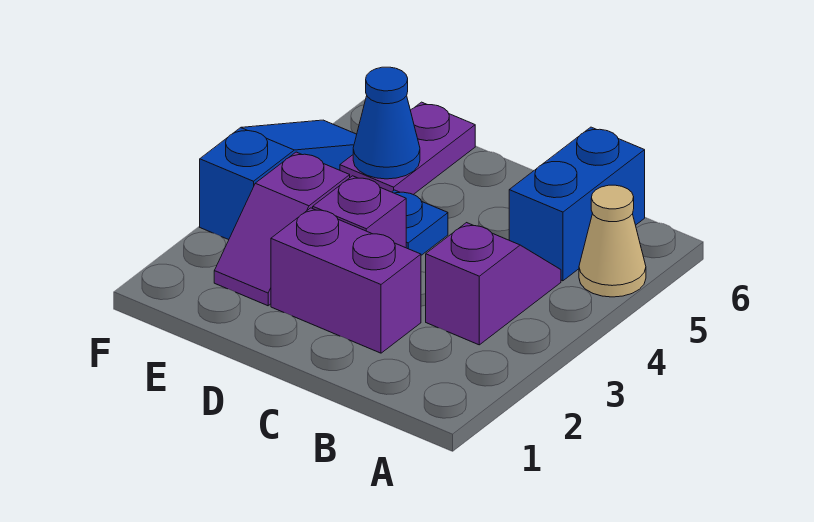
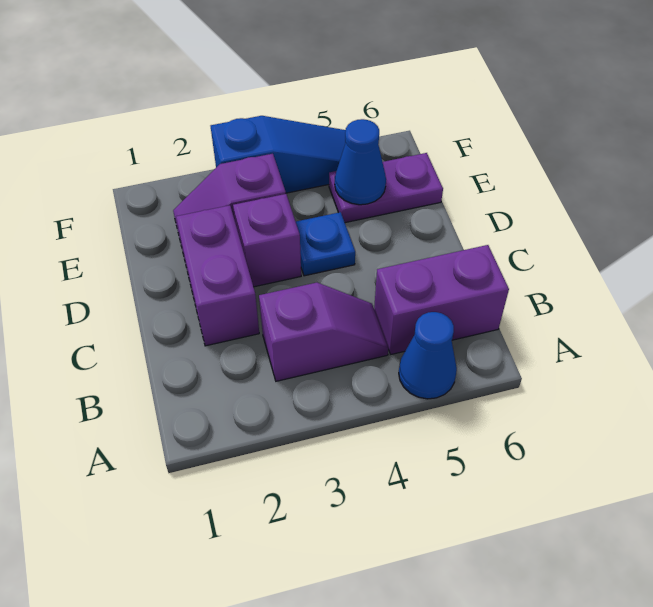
tan cone A5 level 1 -> blue cone A5 level 1
blue brick B5:B6 level 1 -> purple brick B5:B6 level 1

